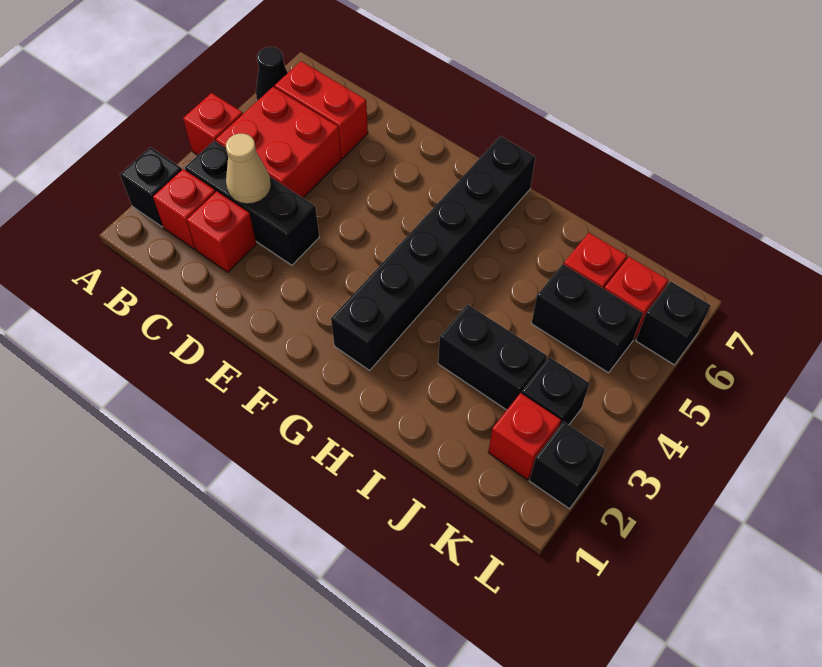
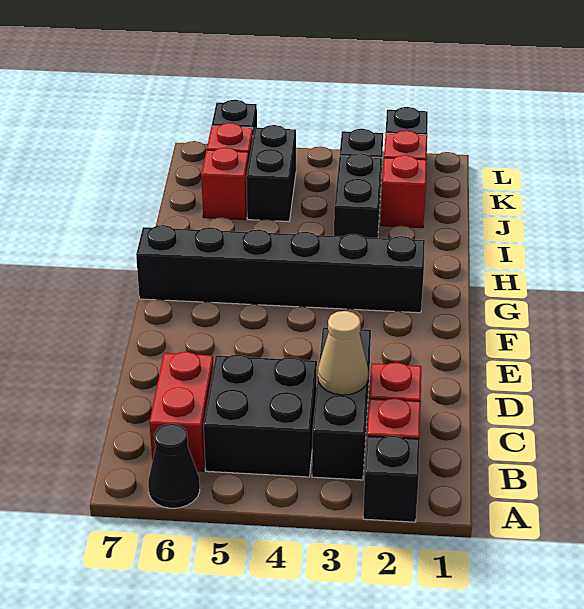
red brick A4 level 1 -> red brick J2 level 1
red brick B4:C5 level 1 -> black brick B4:C5 level 1

